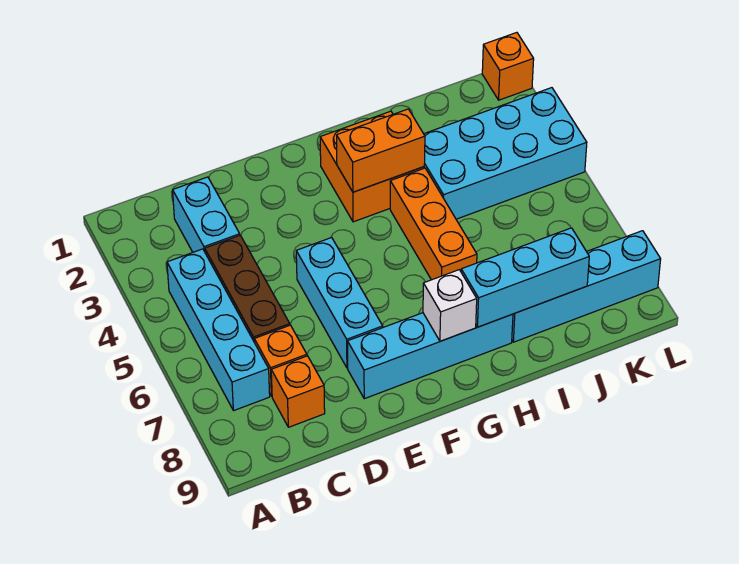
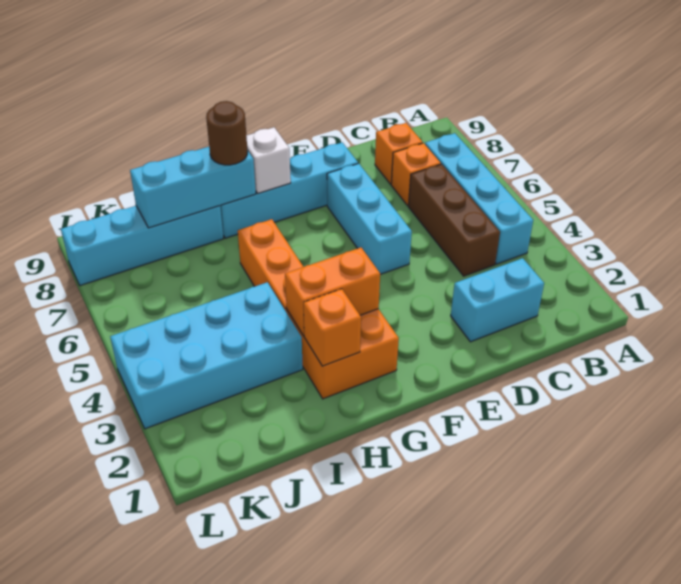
cyan brick C2:C3 level 1 -> cyan brick C2:D2 level 1
none -> brown round brick H8 level 3
orange brick L1 level 1 -> orange brick H2 level 2

